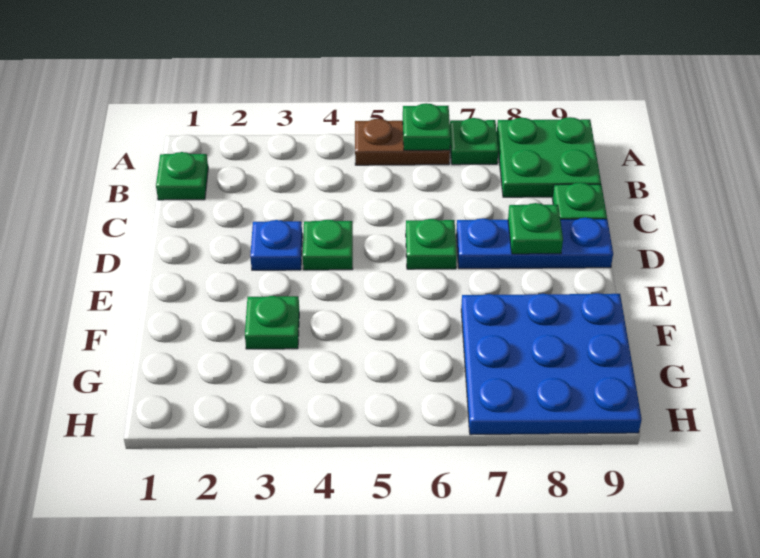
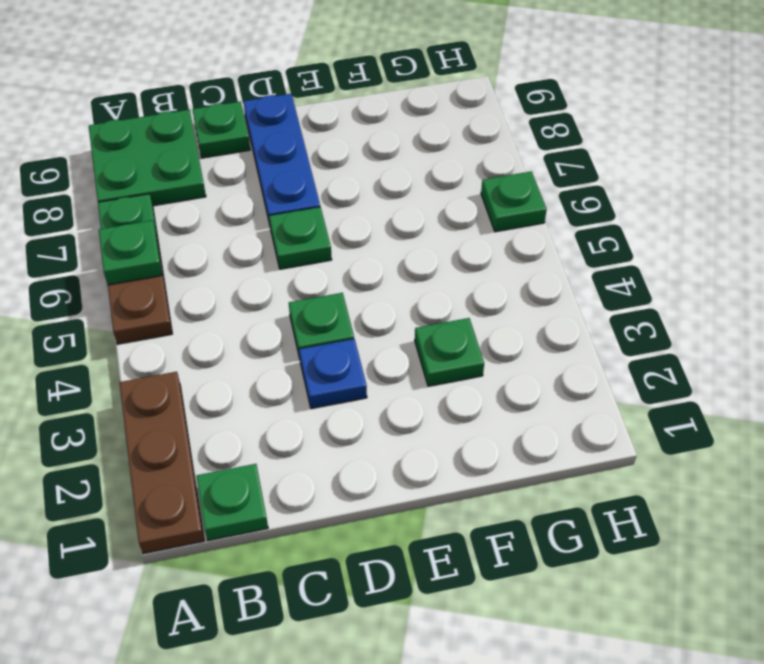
none -> brown plate A1:A3 level 1
green plate D8 level 2 -> green plate H6 level 1
blue plate F7:H9 level 1 -> none

